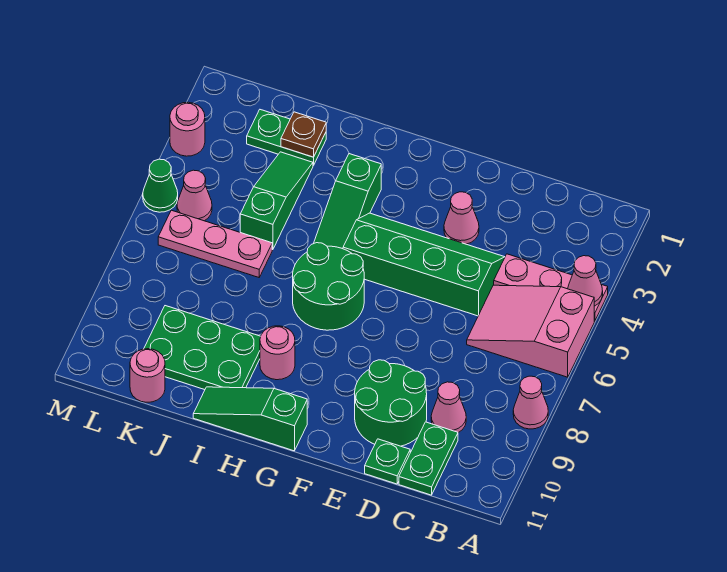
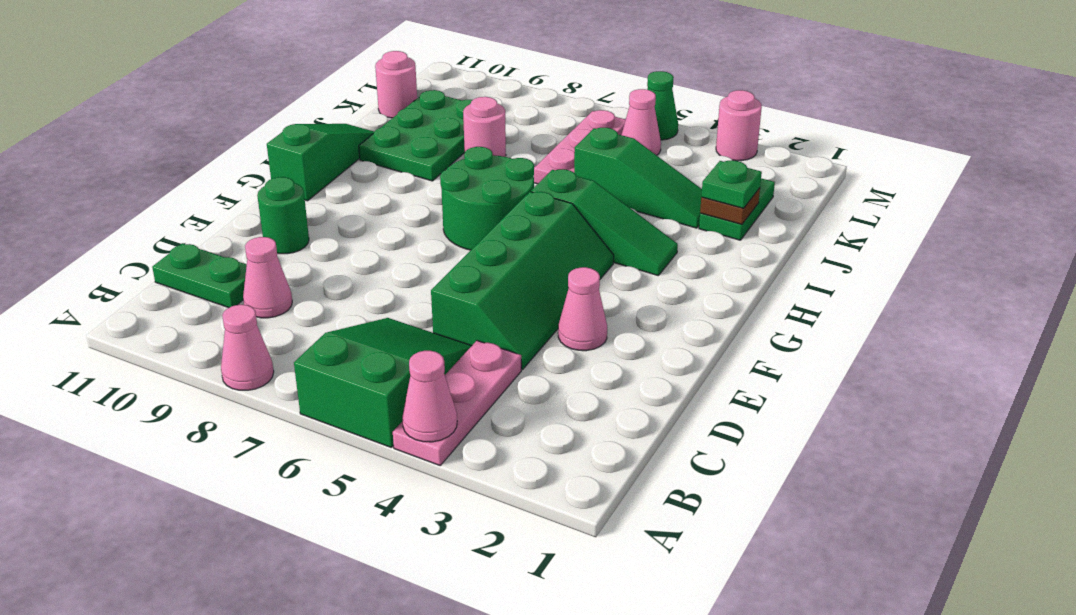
pink slope A5:C6 level 1 top A -> green slope A5:C6 level 1 top A
green round brick D9:E10 level 1 -> green round brick E10 level 1
green plate D11 level 1 -> green plate J2 level 3
green slope H3:H5 level 1 top 3 -> green slope H3:H5 level 1 top 5
pink round brick H9 level 1 -> pink round brick J8 level 1

